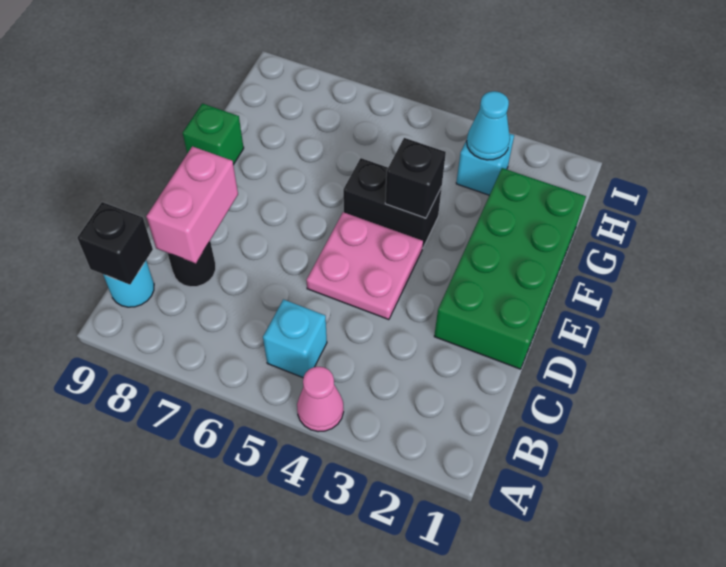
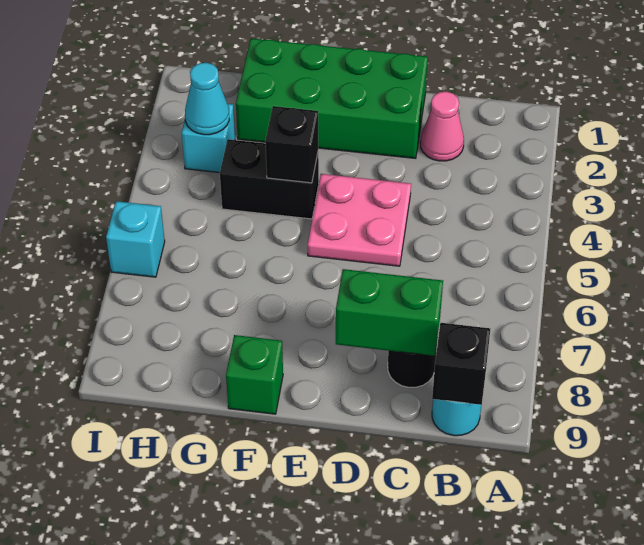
pink cone A4 level 1 -> pink cone C2 level 1
cyan brick B5 level 1 -> cyan brick I6 level 1
pink brick C8:D8 level 2 -> green brick C8:D8 level 2
black brick F4:F5 level 1 -> black brick F4:G4 level 1

